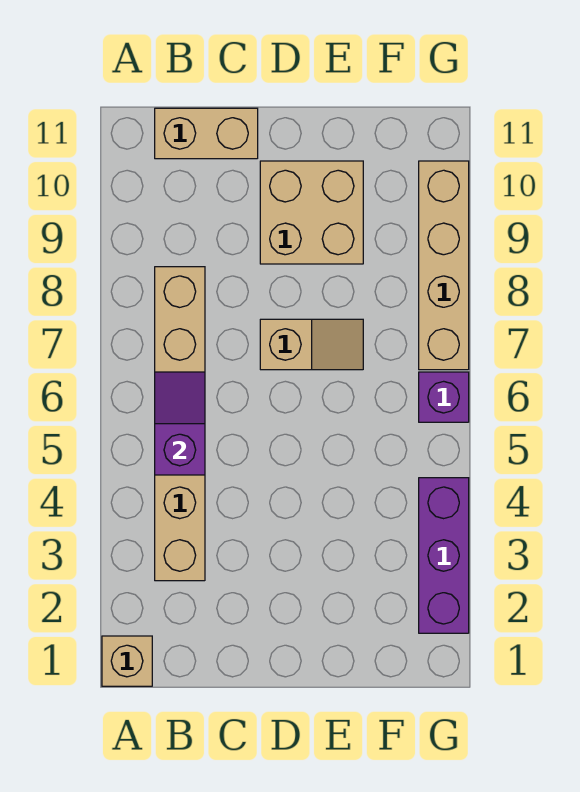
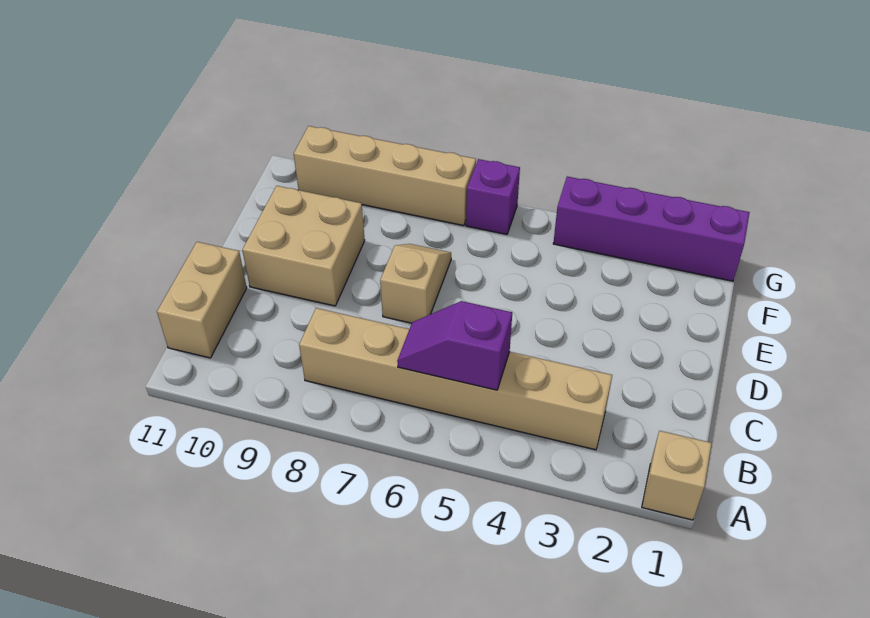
purple brick G2:G4 level 1 -> purple brick G1:G4 level 1

